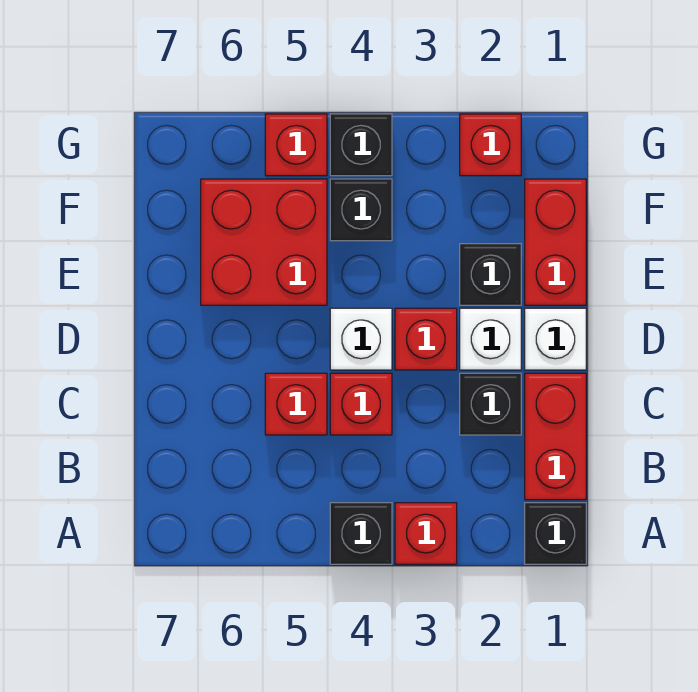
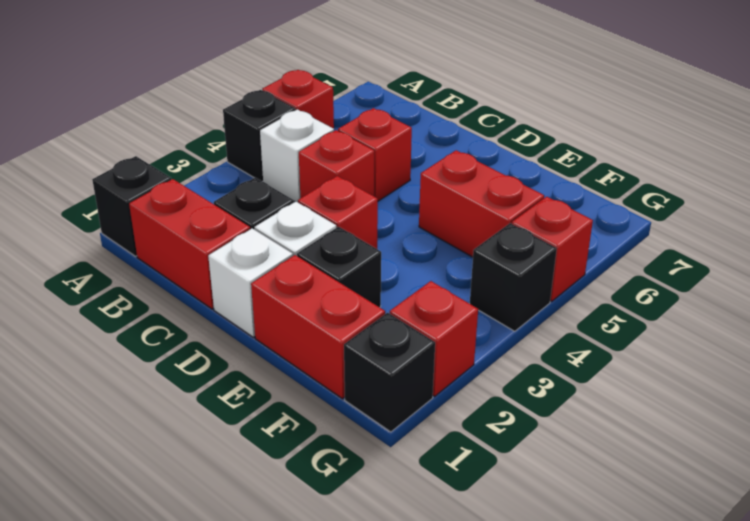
red brick A3 level 1 -> red brick A5 level 1
white brick D4 level 1 -> white brick B4 level 1
red brick E5:F6 level 1 -> red brick E5:F5 level 1
black brick F4 level 1 -> black brick G1 level 1

